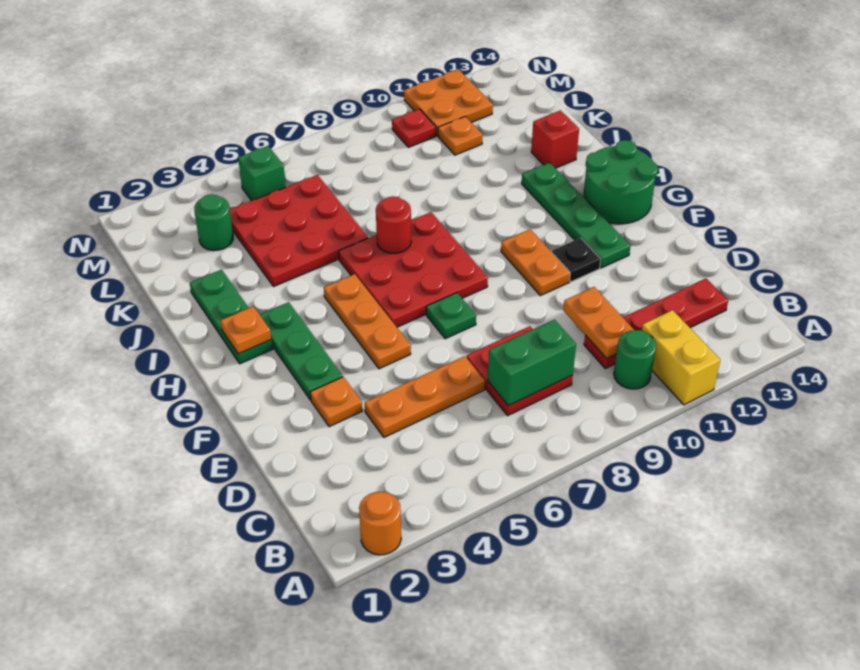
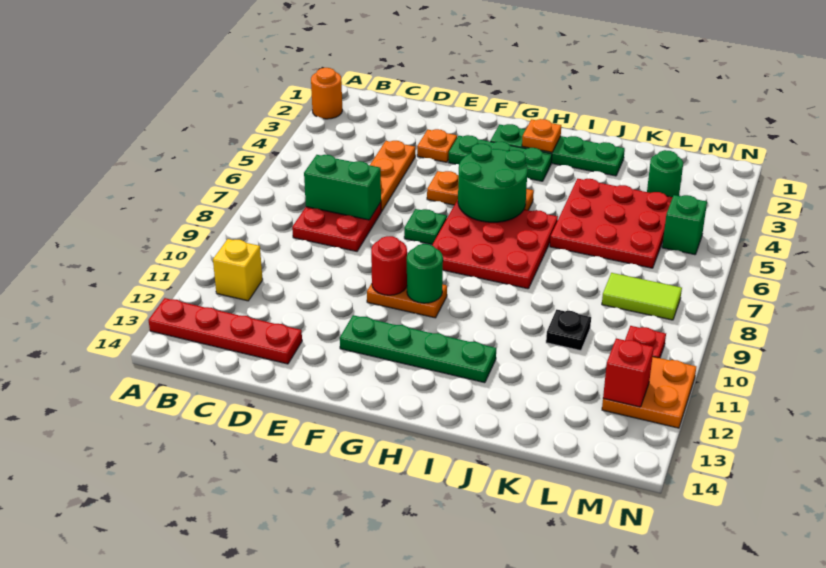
yellow brick A11:B11 level 1 -> yellow brick B11 level 1
green round brick B10 level 1 -> green round brick G10 level 2
green brick C7:C8 level 2 -> green brick C7:D7 level 2
red plate C10:C13 level 1 -> red plate A13:D13 level 1
orange plate C10:D10 level 2 -> none
black plate F11 level 1 -> black plate K10 level 1
green round brick G13:H14 level 1 -> green round brick G5:H6 level 2
green plate H2:J2 level 1 -> green plate G2:J2 level 1
red round brick I7 level 2 -> red round brick F10 level 2
red brick J13 level 1 -> red brick M12 level 2
none -> lime tile L8:M8 level 1
orange plate L11 level 1 -> none

